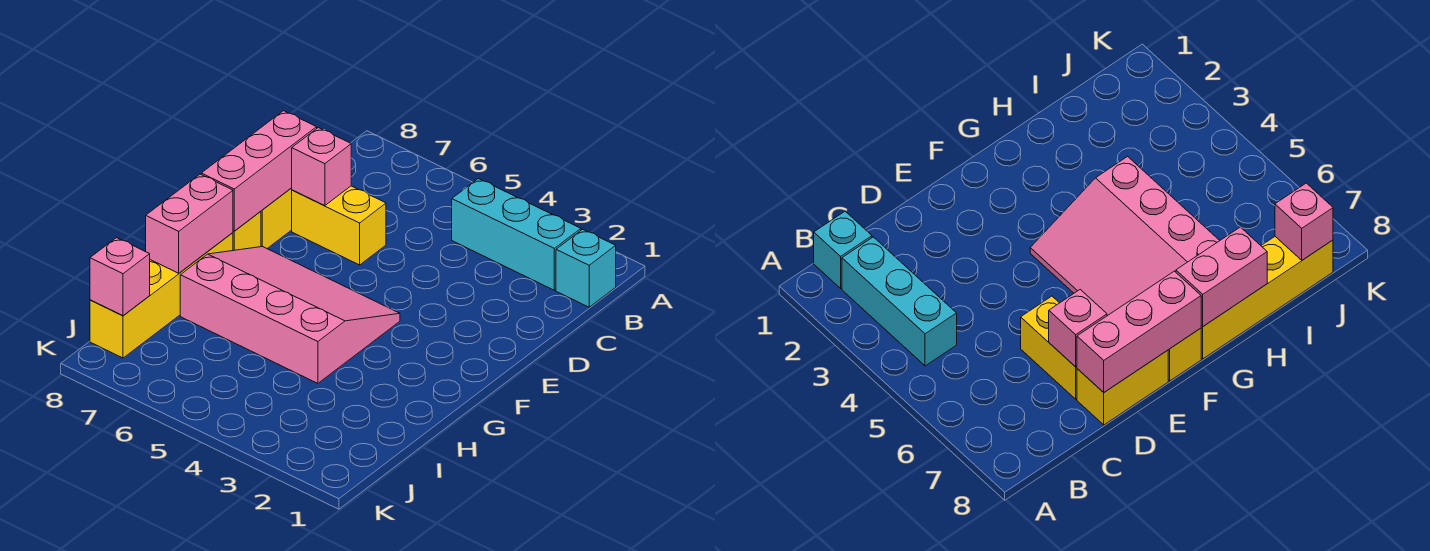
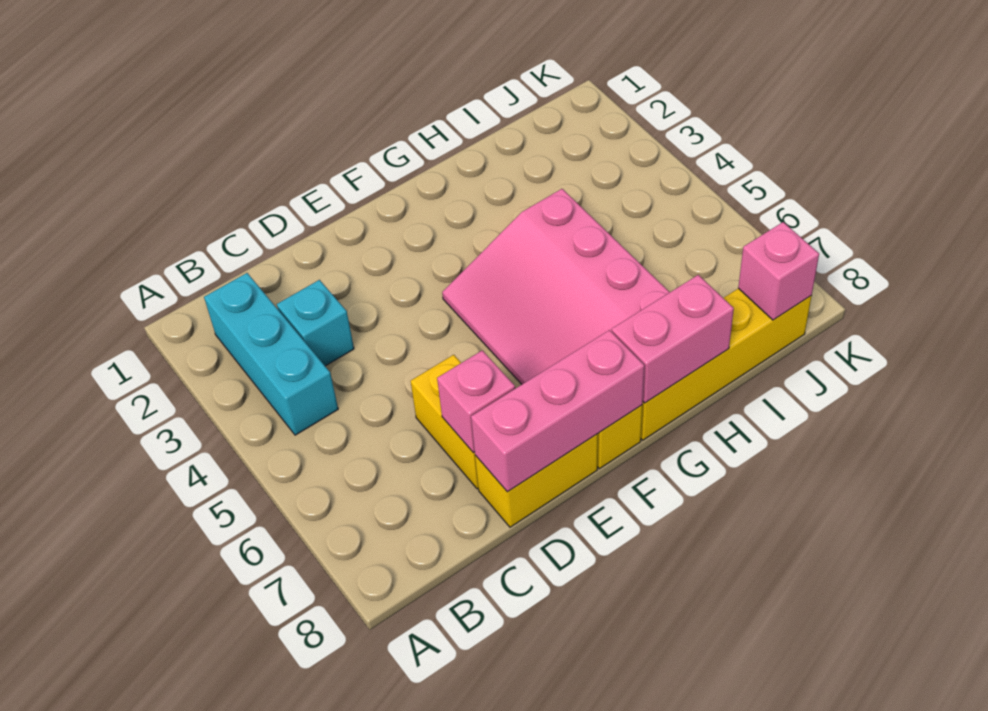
cyan brick B1 level 1 -> cyan brick C3 level 1

